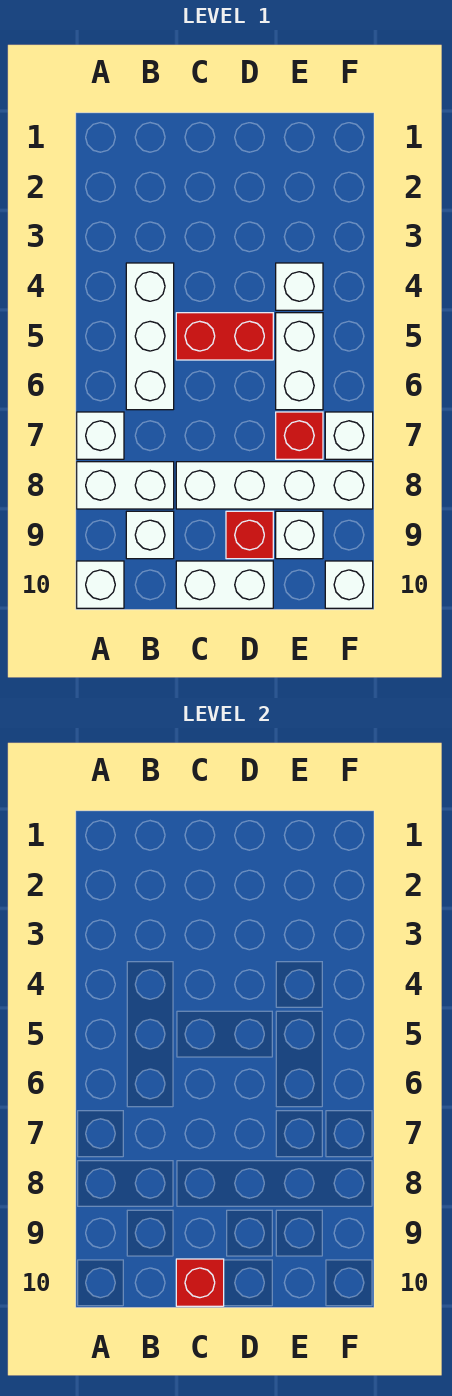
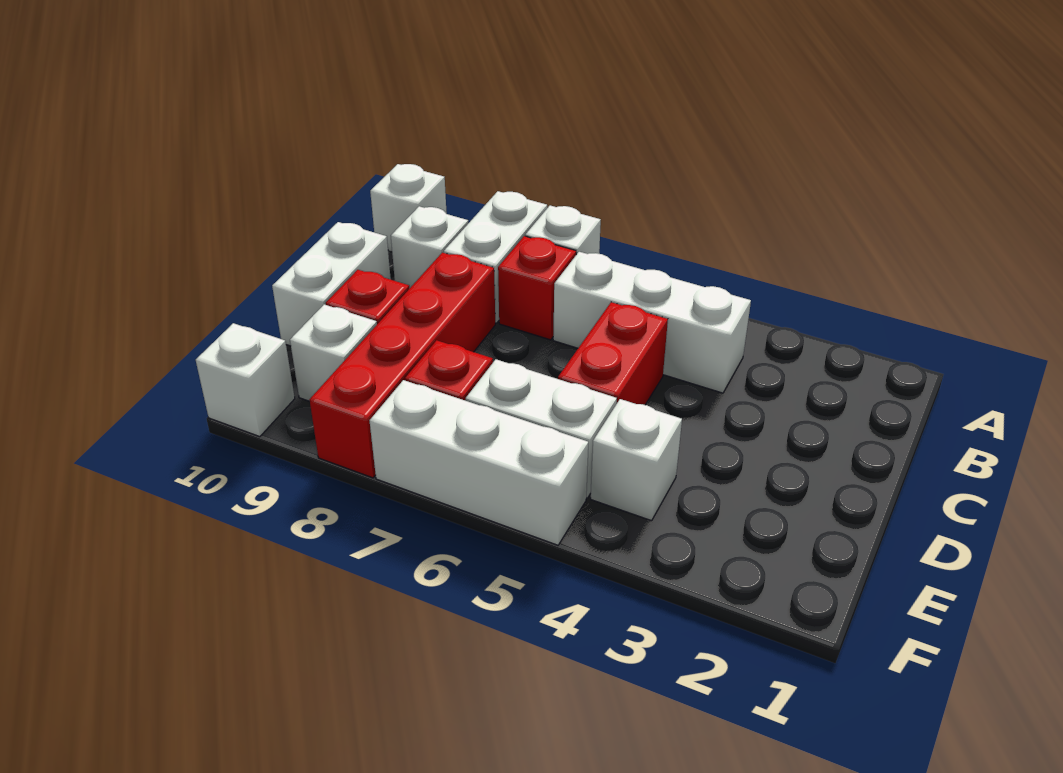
white brick C8:F8 level 1 -> red brick C8:F8 level 1
red brick C10 level 2 -> red brick B7 level 1
white brick F7 level 1 -> white brick F5:F7 level 1

